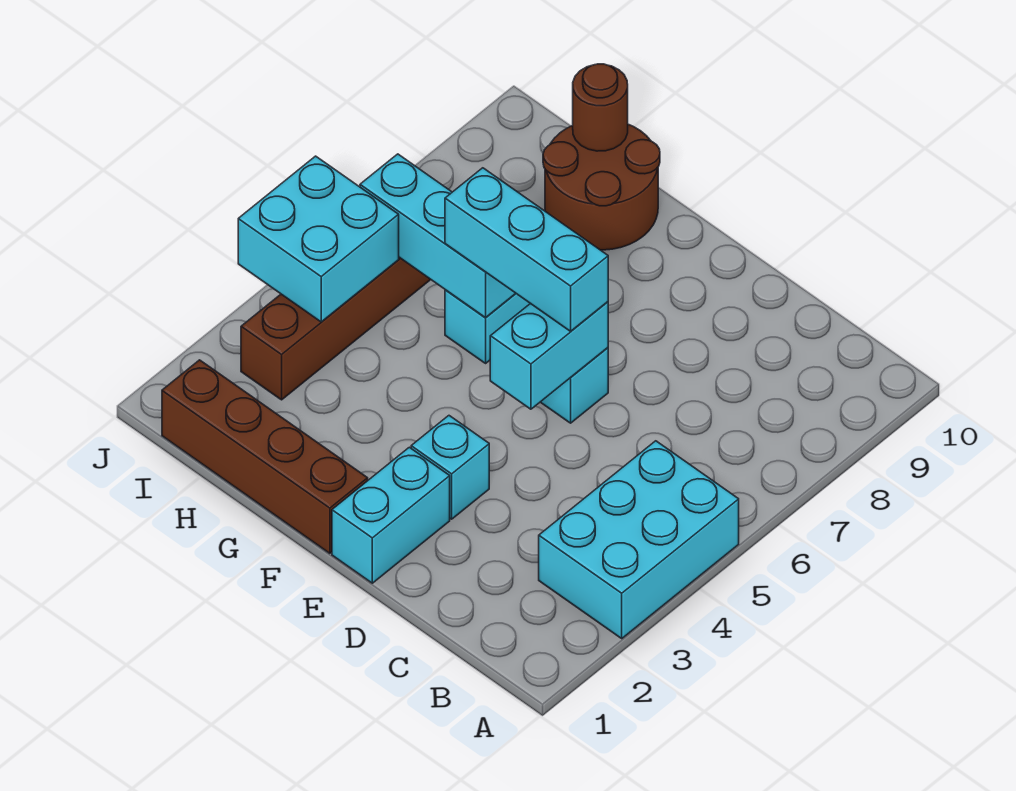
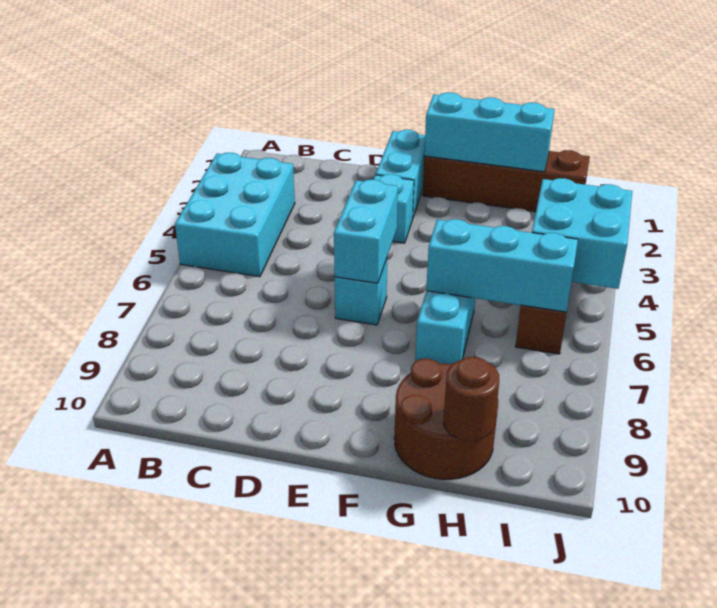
cyan brick E6:G6 level 3 -> cyan brick F1:H1 level 2

